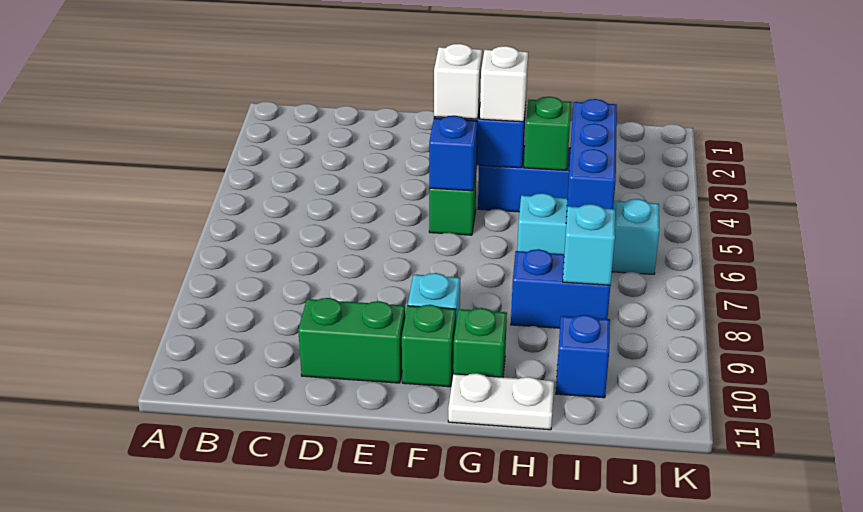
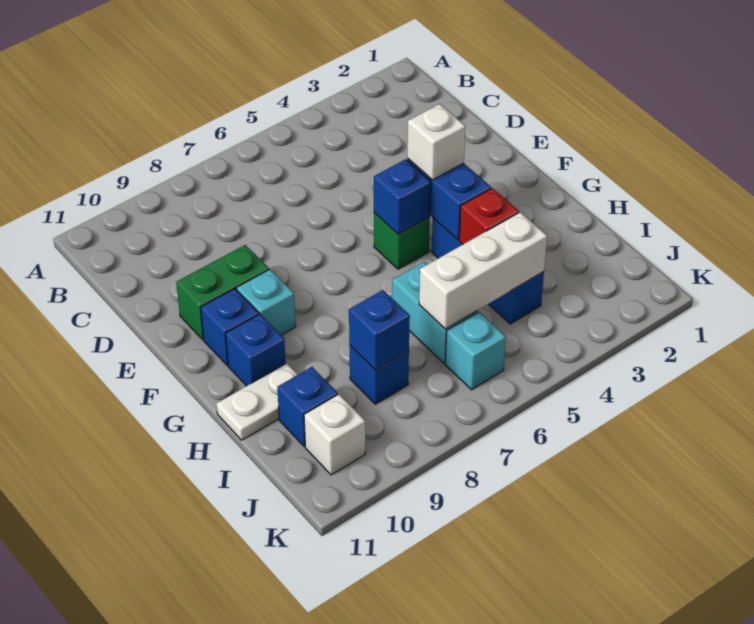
green brick D10:E10 level 1 -> green brick E9:E10 level 1
green brick F10 level 1 -> blue brick F10 level 1
white brick G4 level 3 -> white brick J10 level 1
green brick G10 level 1 -> blue brick G10 level 1
white plate G11:H11 level 1 -> white plate H10:H11 level 1
green brick H4 level 2 -> red brick H4 level 2
blue brick H8:I8 level 1 -> blue brick I8 level 1
blue brick I4:I6 level 2 -> white brick I4:I6 level 2
cyan brick I8 level 2 -> blue brick I8 level 2

